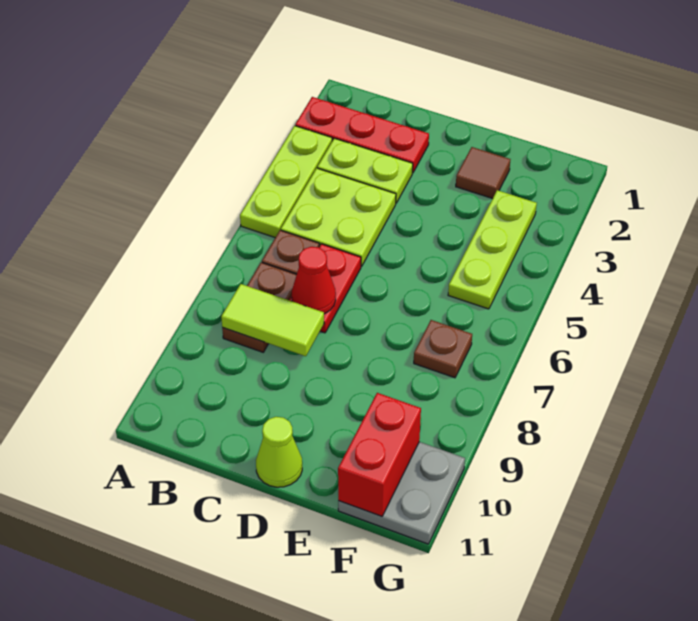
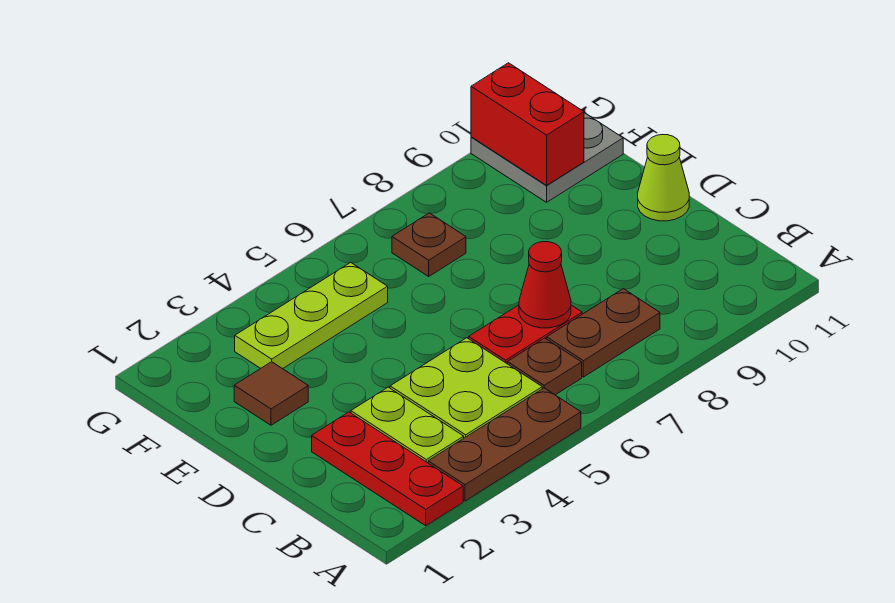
lime plate A3:A5 level 1 -> brown plate A3:A5 level 1
lime tile B8:C8 level 2 -> none
red brick F10:F11 level 2 -> red brick F10:G10 level 2

